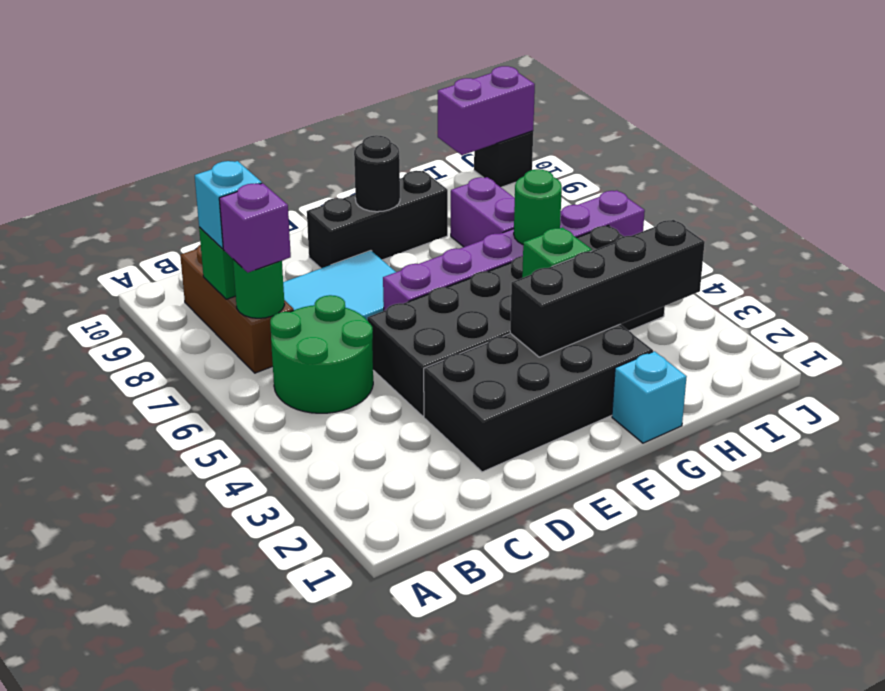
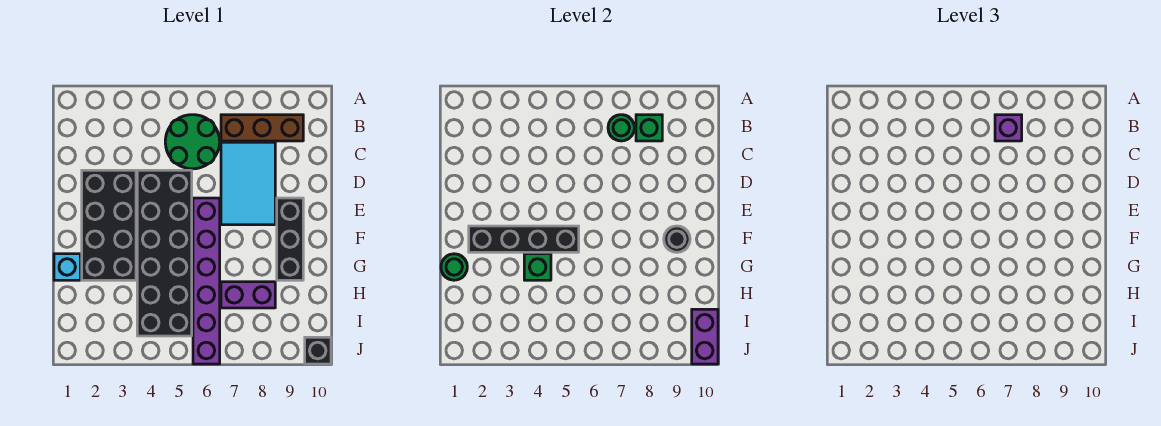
cyan brick B8 level 3 -> none
black brick F3:I3 level 2 -> black brick F2:F5 level 2
green round brick H6 level 2 -> green round brick G1 level 2

